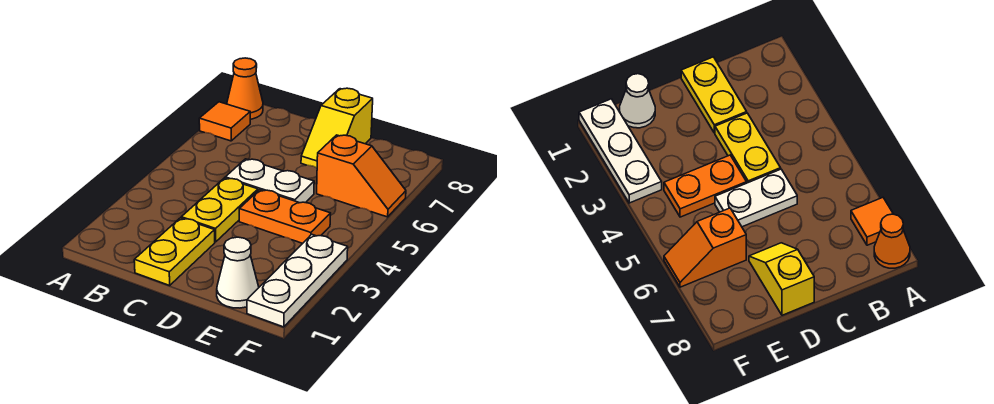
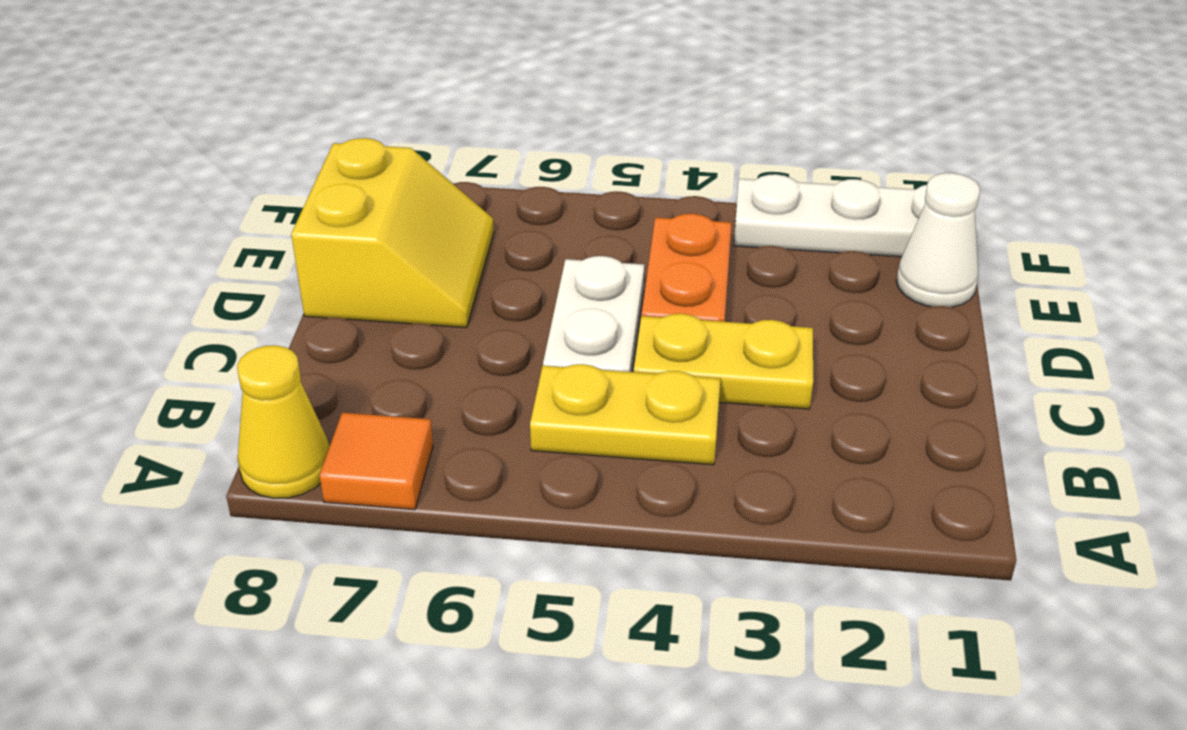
orange cone A8 level 1 -> yellow cone A8 level 1
yellow plate C1:C2 level 1 -> yellow plate B4:B5 level 1
yellow slope D7:D8 level 1 top 8 -> yellow slope D7:E8 level 1 top 8
orange slope E6:F6 level 1 top E -> none

